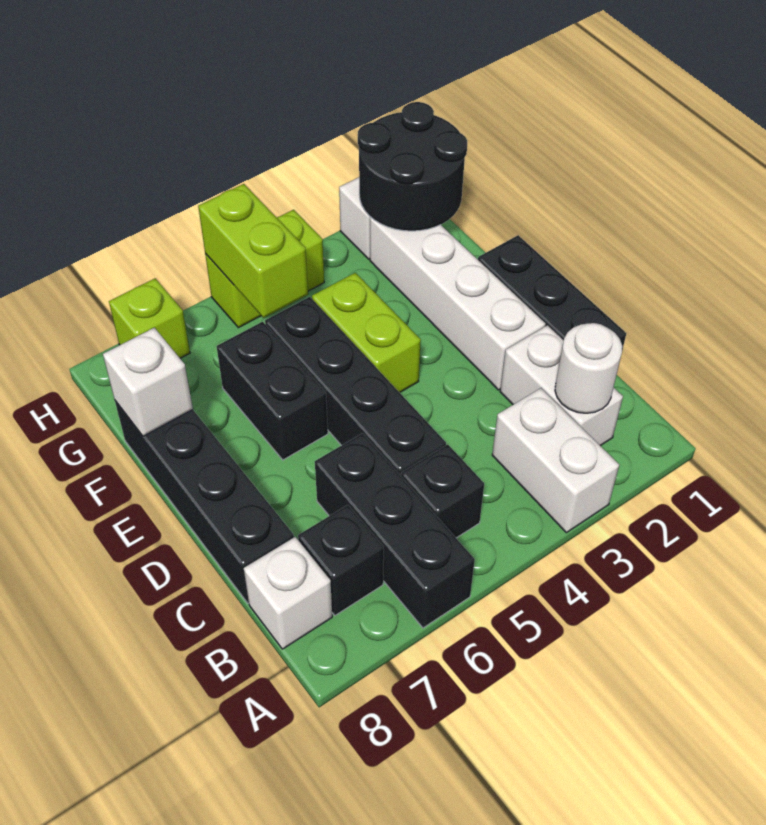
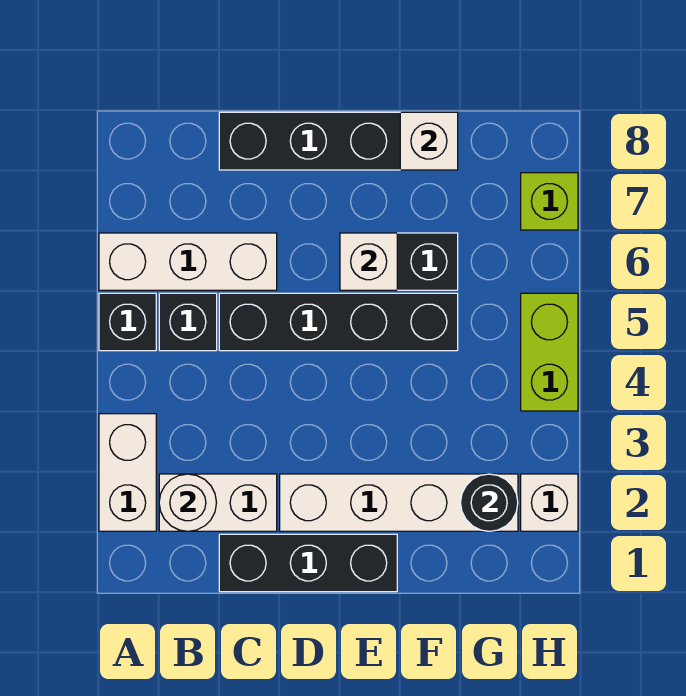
white brick A3:B3 level 1 -> white brick A2:A3 level 1
black brick A6:C6 level 1 -> white brick A6:C6 level 1
black brick B7 level 1 -> black brick A5 level 1
white brick B8 level 1 -> white brick E6 level 2
lime brick E4:F4 level 1 -> none
black round brick G1:H2 level 2 -> black round brick G2 level 2
lime brick G5:H5 level 2 -> none

